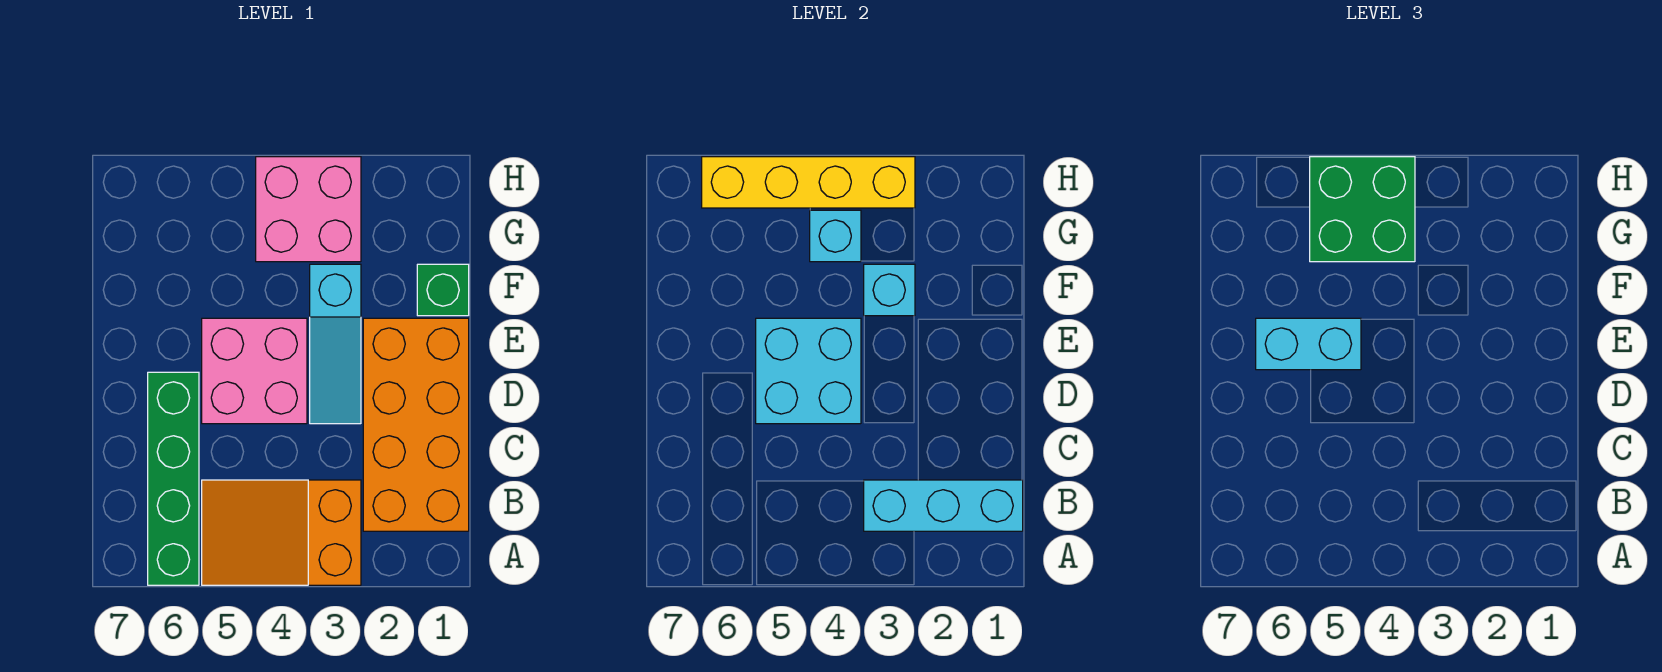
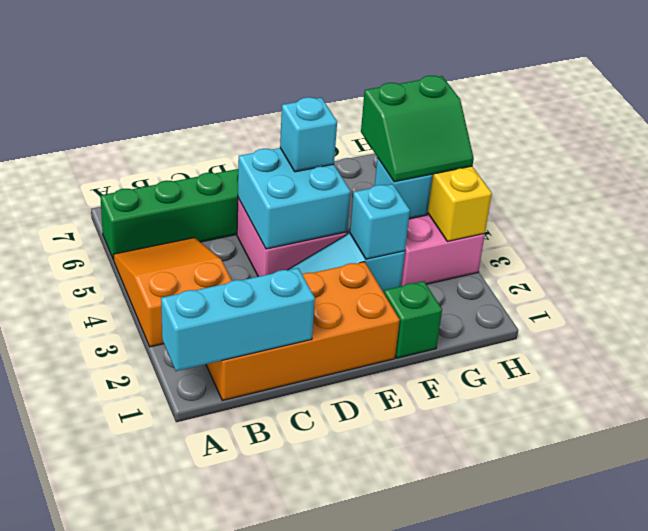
cyan brick B1:B3 level 2 -> cyan brick A1:C1 level 2
cyan brick E5:E6 level 3 -> cyan brick E5 level 3
green brick G4:H5 level 3 -> green slope G4:H5 level 3 top 5

